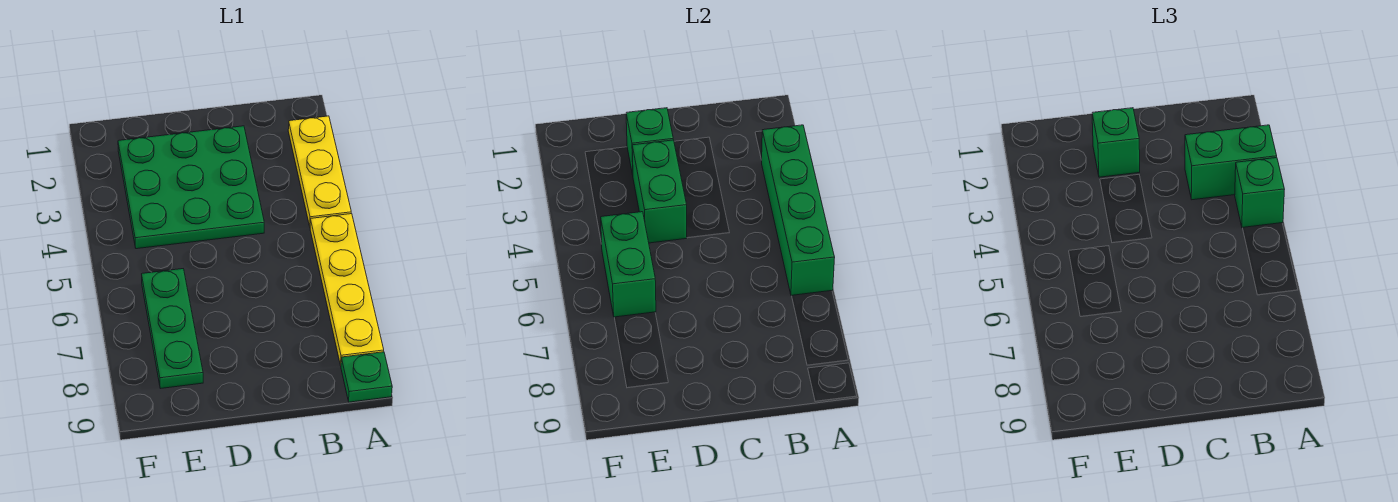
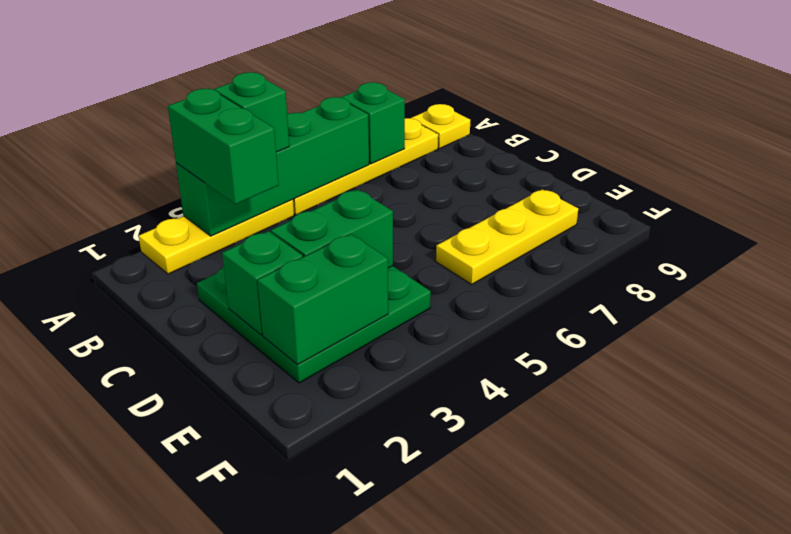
green plate A9 level 1 -> yellow plate A9 level 1
green brick D2 level 3 -> green brick A7 level 2
green brick E5:E6 level 2 -> green brick E2:E3 level 2
green plate E6:E8 level 1 -> yellow plate E6:E8 level 1

